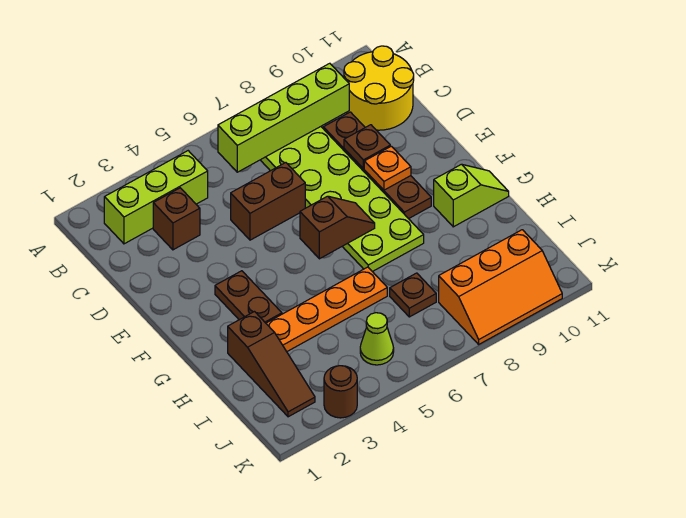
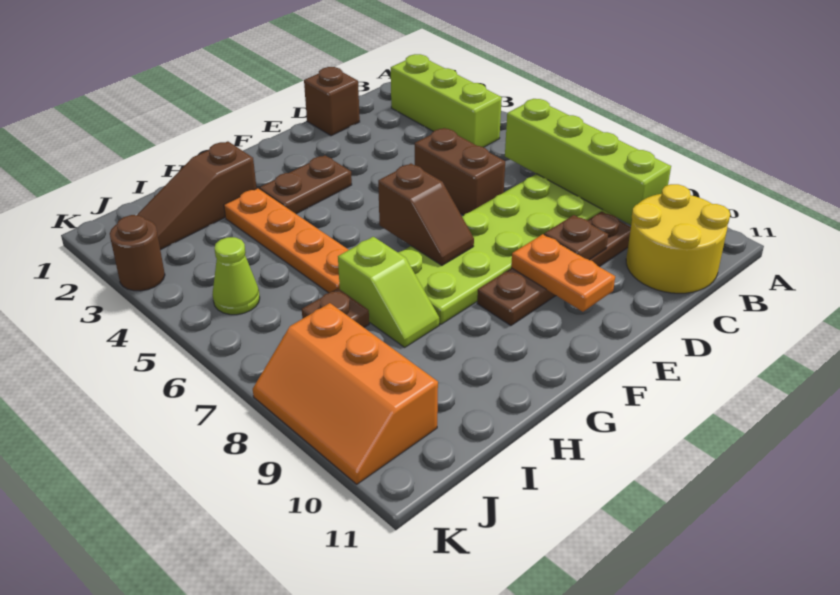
brown brick C3 level 1 -> brown brick D1 level 1
orange plate E9 level 2 -> orange plate E9:E10 level 2
lime slope G10:G11 level 1 top 10 -> lime slope H7:H8 level 1 top 7

